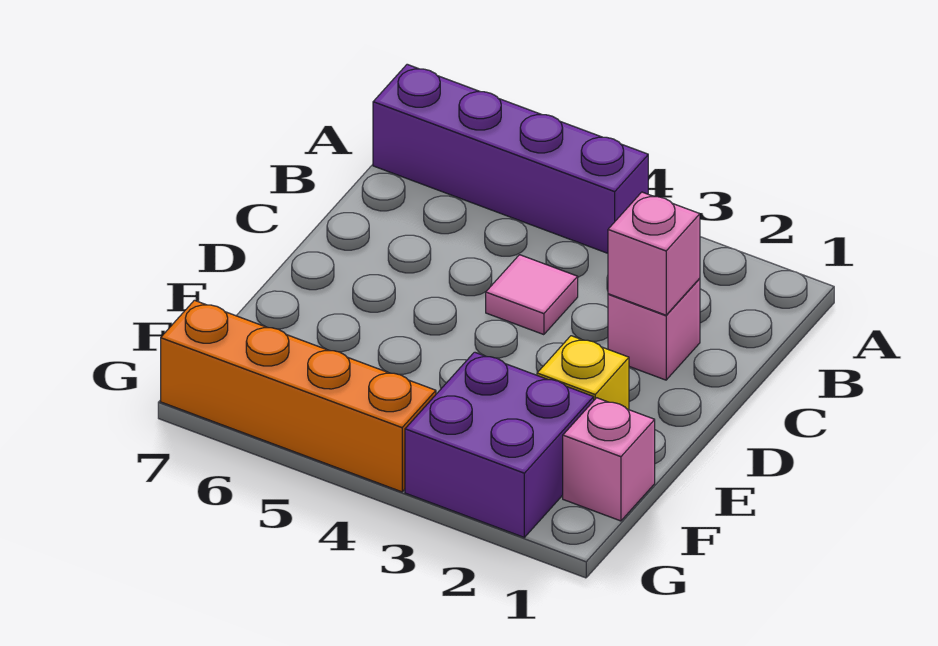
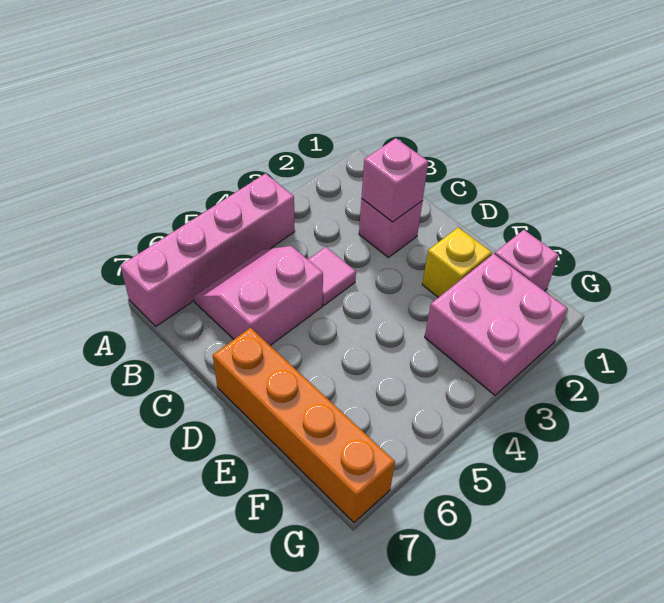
purple brick A4:A7 level 1 -> pink brick A4:A7 level 1
none -> pink slope B5:C6 level 1 top C
purple brick F2:G3 level 1 -> pink brick F2:G3 level 1
orange brick G4:G7 level 1 -> orange brick D7:G7 level 1

